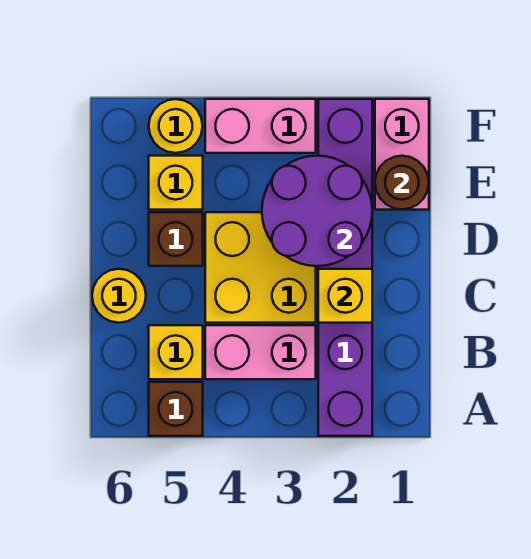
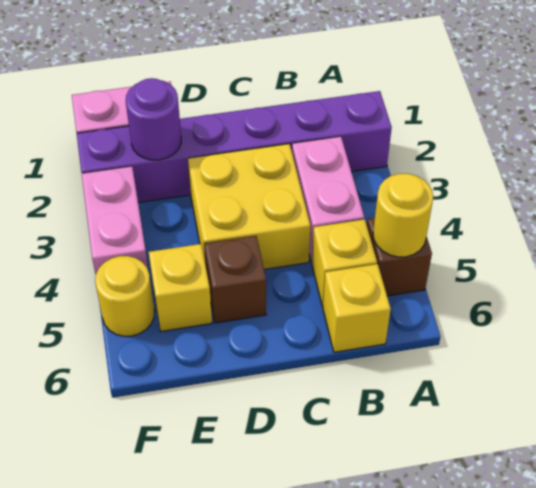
yellow brick C2 level 2 -> yellow brick B6 level 1
yellow round brick C6 level 1 -> yellow round brick A5 level 2
purple round brick D2:E3 level 2 -> purple round brick E2 level 2
brown round brick E1 level 2 -> none

